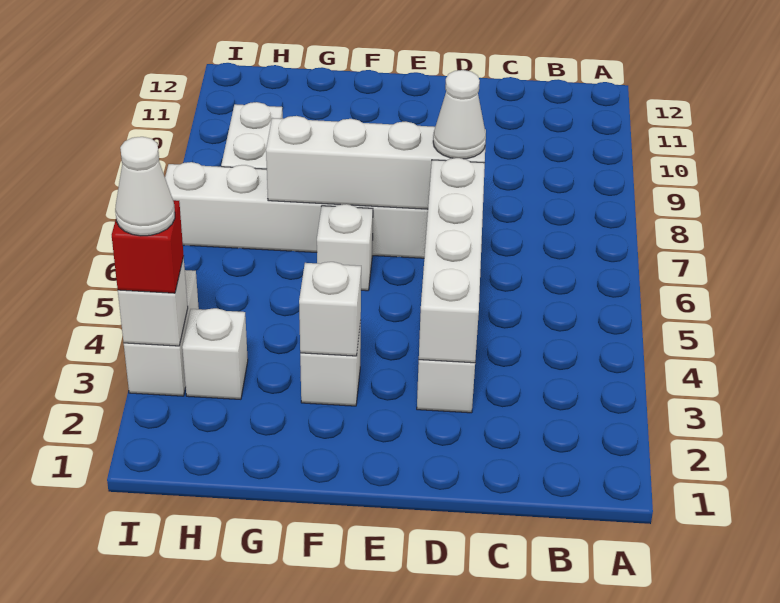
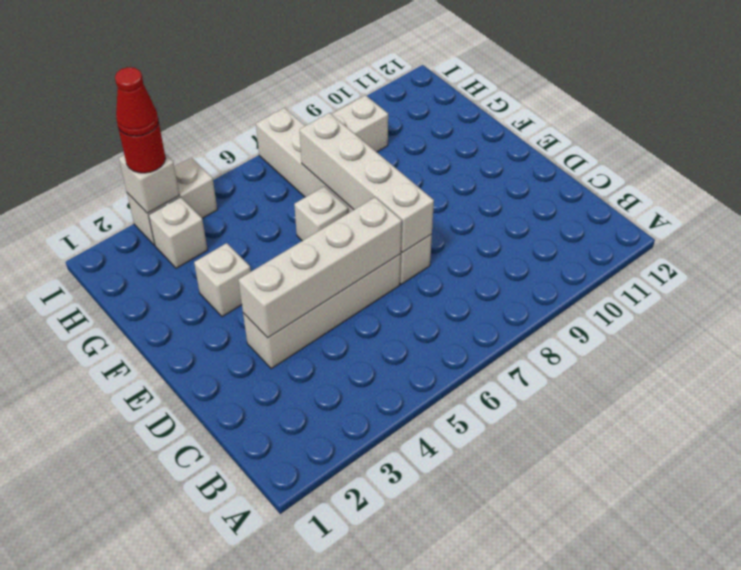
white cone D7 level 3 -> none
white brick F3 level 2 -> none
red brick I3 level 3 -> red round brick I3 level 3
white cone I3 level 4 -> red cone I3 level 4

